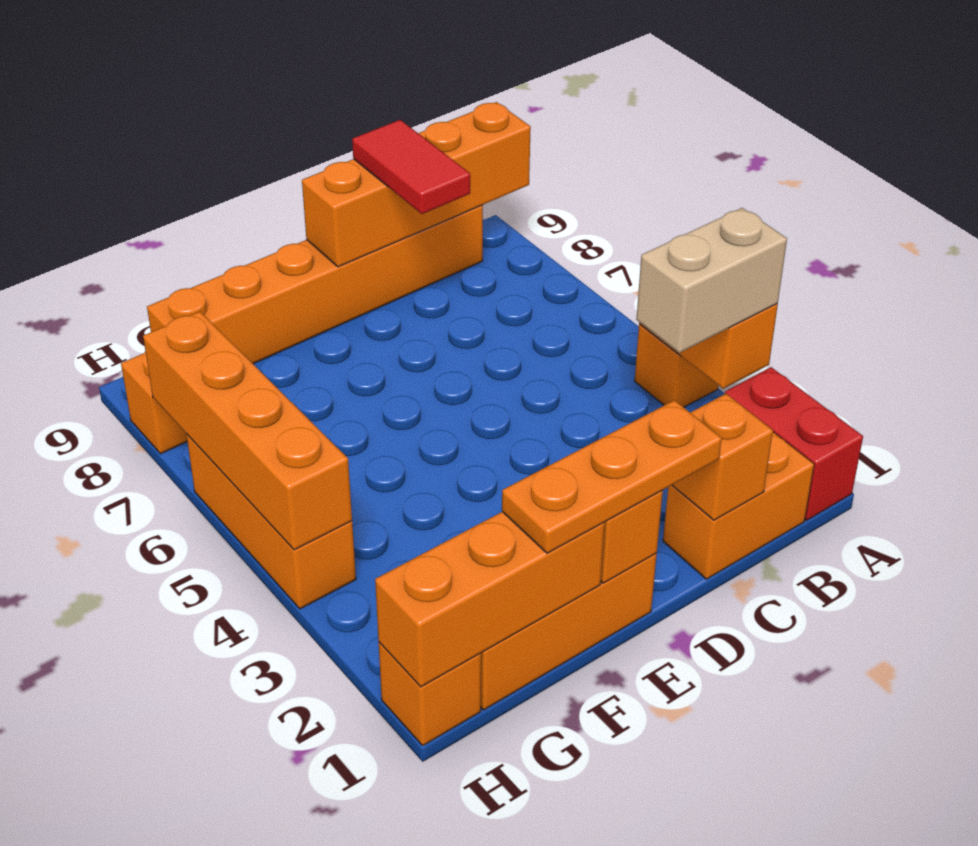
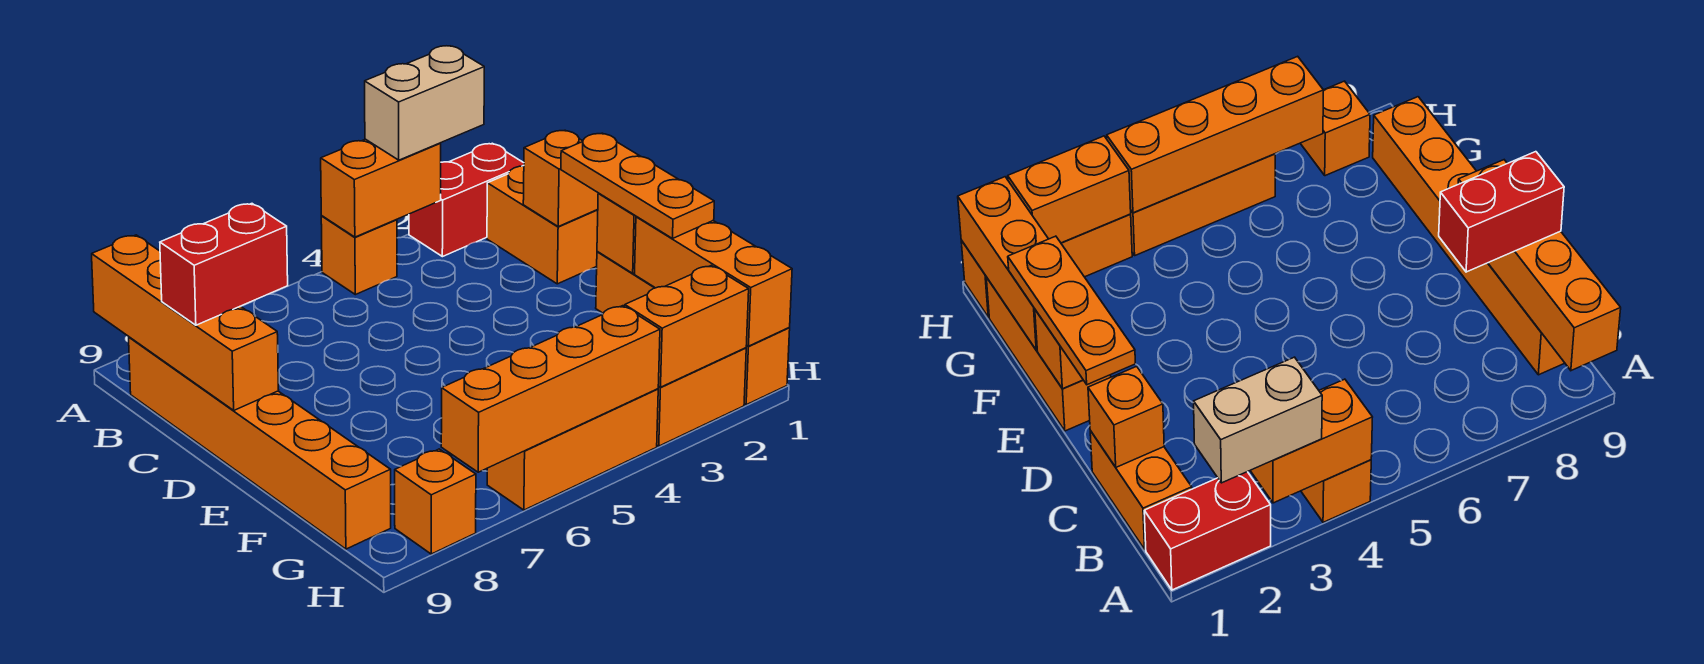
tan brick A3:B3 level 3 -> tan brick A2:A3 level 3
red tile C8:C9 level 3 -> red brick C8:C9 level 3
none -> orange brick H2:H3 level 1
none -> orange brick H2:H3 level 2

